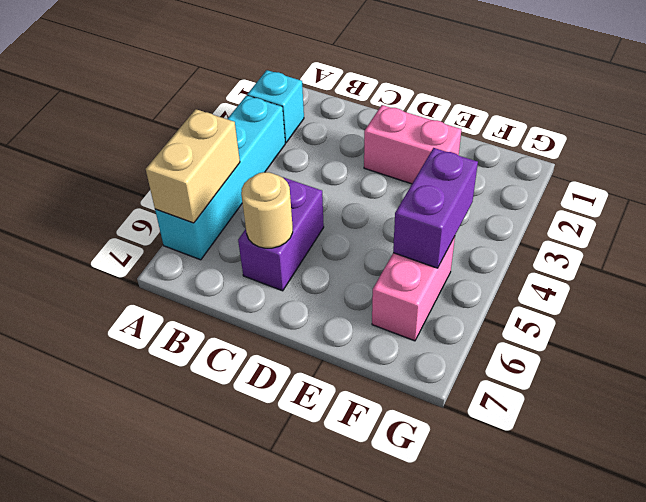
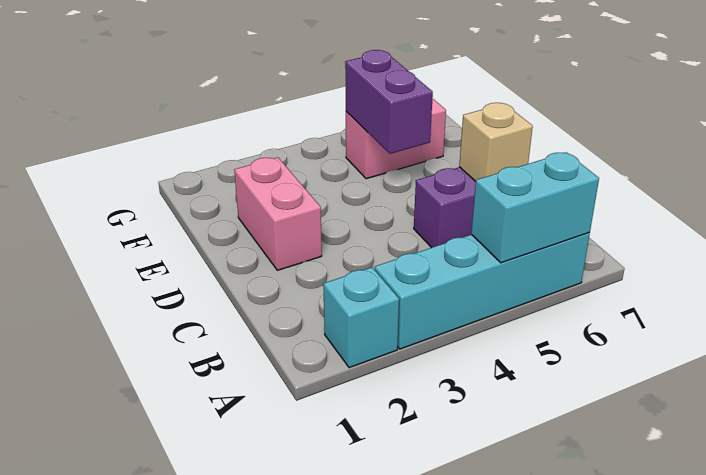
tan brick A5:A6 level 2 -> cyan brick A5:A6 level 2
tan round brick C6 level 2 -> tan brick C6 level 2
purple brick F4:F5 level 2 -> purple brick E5:F5 level 2

